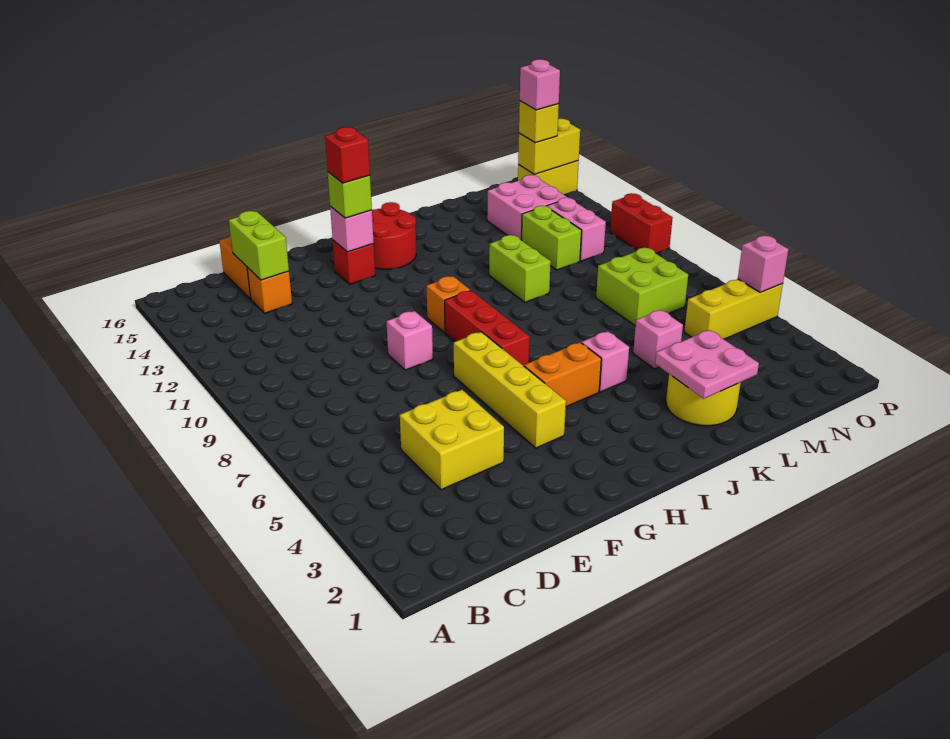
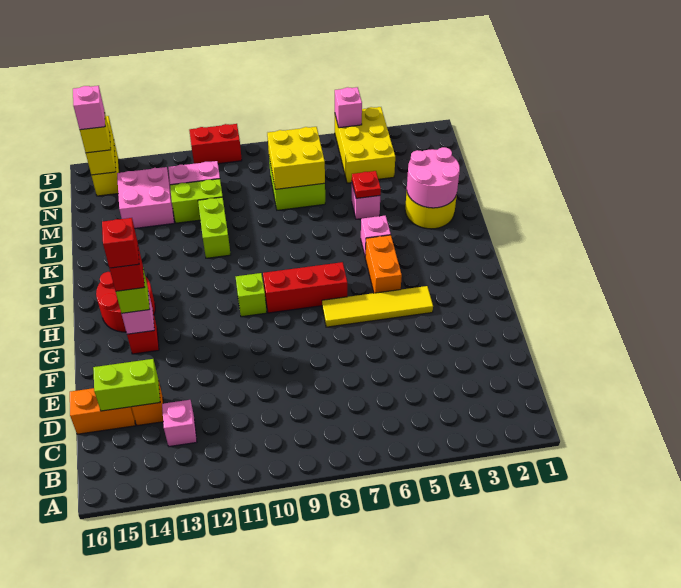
yellow brick D4:E5 level 1 -> yellow brick M7:N8 level 2
pink brick F9 level 1 -> pink brick C13 level 1
yellow brick G4:G7 level 1 -> yellow tile G4:G7 level 1
none -> red brick G14 level 5
orange brick H10 level 1 -> lime brick H10 level 1
pink plate K2:L3 level 2 -> pink round brick K2:L3 level 2
lime brick K10:K11 level 1 -> lime brick K11:L11 level 1
none -> red plate L5 level 2
yellow brick N5:P5 level 1 -> yellow brick N4:P5 level 1

